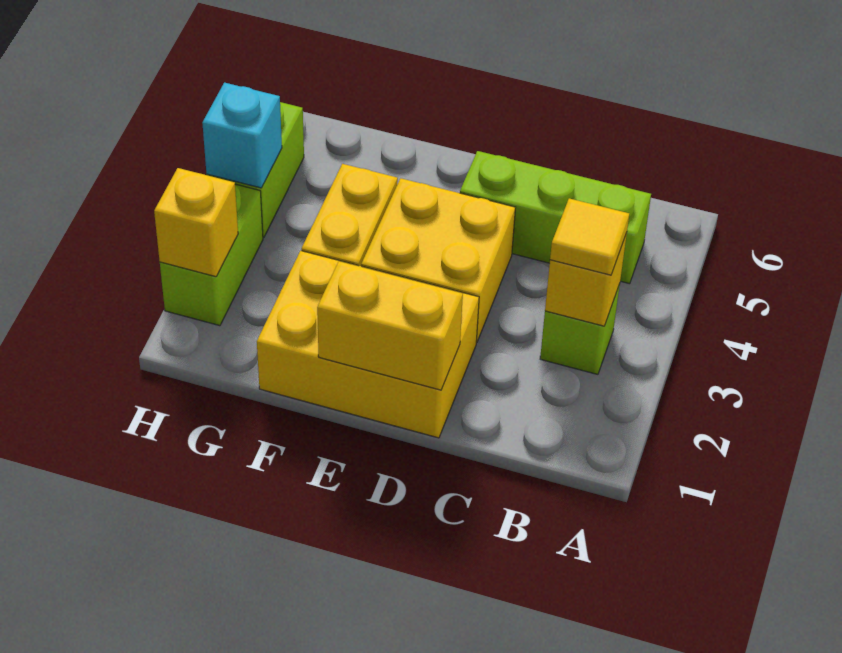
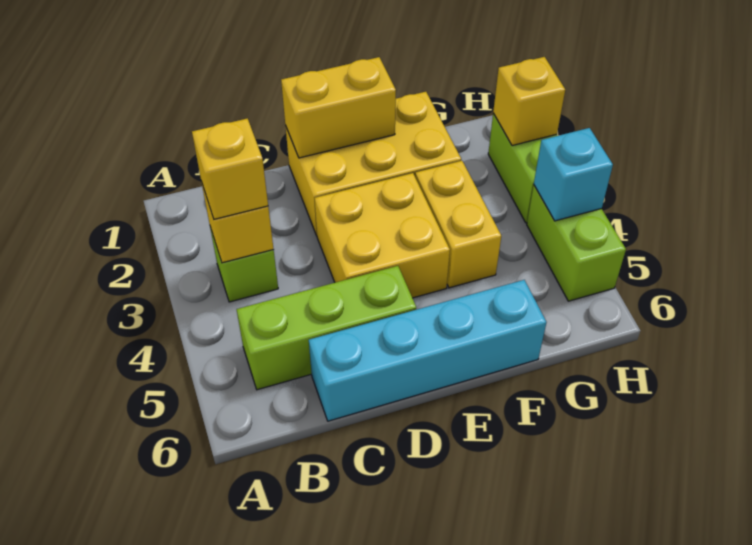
yellow tile B3 level 3 -> yellow brick B3 level 3
none -> cyan brick C6:F6 level 1

